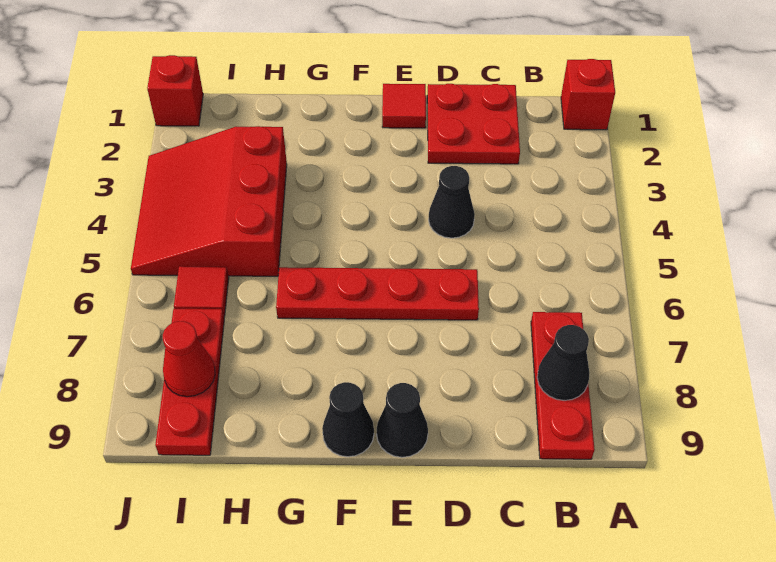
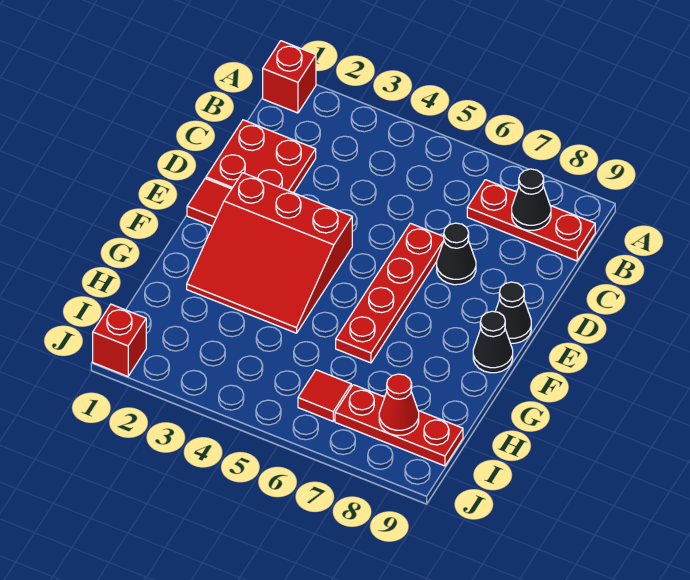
black cone D4 level 1 -> black cone D7 level 1
red slope H3:J5 level 1 top H -> red slope E2:G4 level 1 top E

